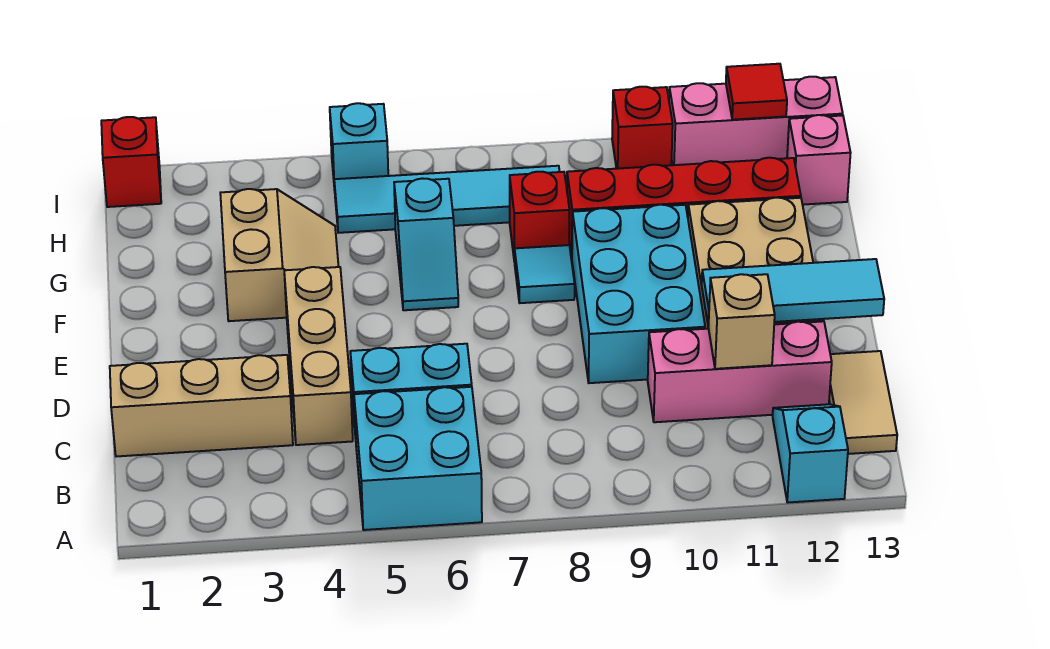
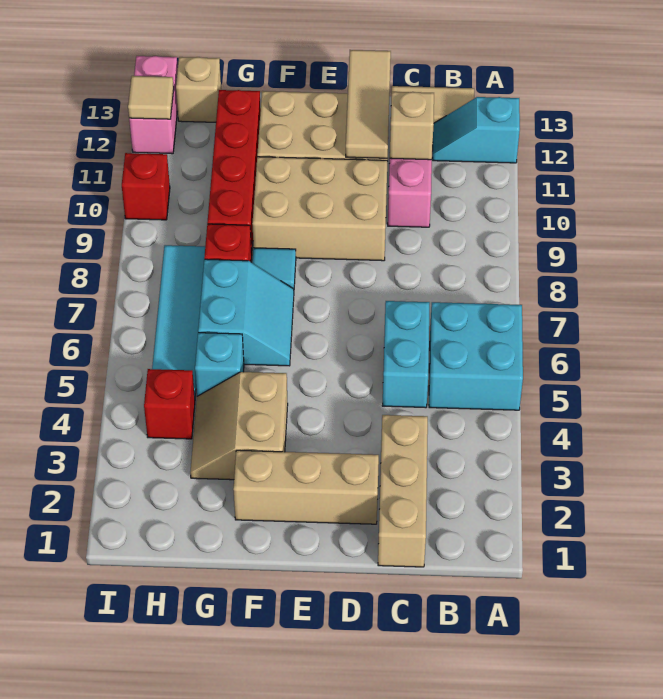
tan brick C4:E4 level 1 -> tan brick D2:F2 level 1
cyan brick D9:F10 level 1 -> tan brick D9:F10 level 1
cyan tile D11:D13 level 2 -> tan tile D11:D13 level 2
tan slope F3:G4 level 1 top 3 -> tan slope F3:G4 level 1 top F
cyan slope F6:G6 level 1 top G -> cyan slope F6:G7 level 1 top G
pink brick H13 level 1 -> tan brick H13 level 1
red brick I1 level 1 -> red brick H4 level 1
cyan brick I5 level 1 -> cyan brick G5 level 1
pink brick I11:I13 level 1 -> pink brick I12:I13 level 1
red tile I12 level 2 -> tan tile I12 level 2

